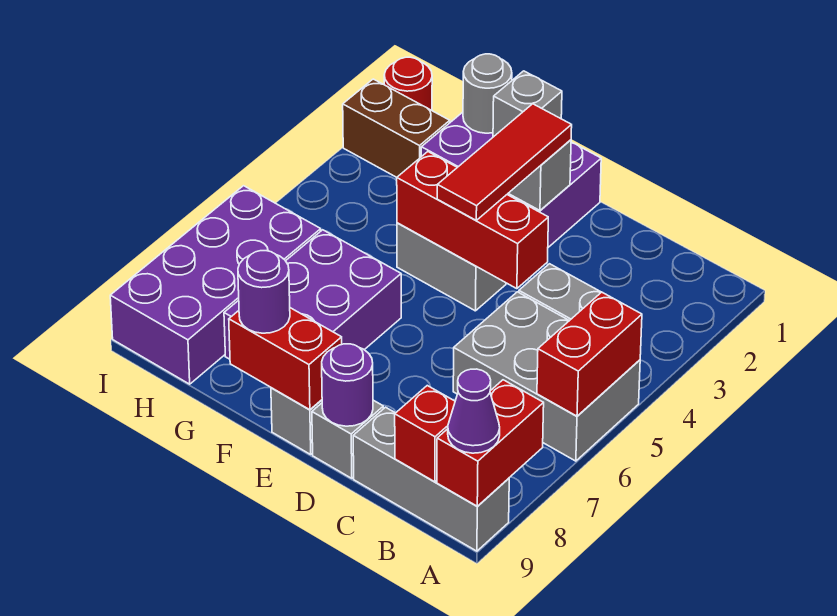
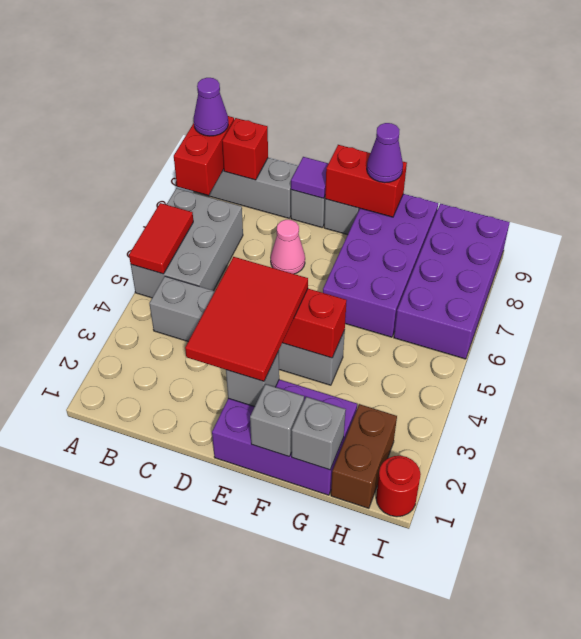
grey brick A5:C6 level 1 -> grey brick A5:B7 level 1
red brick A5:A6 level 2 -> red tile A5:A6 level 2
none -> pink cone D7 level 1
purple round brick D9 level 2 -> purple tile D9 level 2
red tile E2:E4 level 3 -> red tile D2:E4 level 3
purple brick F6:G8 level 1 -> purple brick F6:G9 level 1
purple round brick F9 level 3 -> purple cone F9 level 3
grey round brick G1 level 2 -> grey brick G1 level 2
brown brick H2:I2 level 1 -> brown brick H1:H2 level 1

